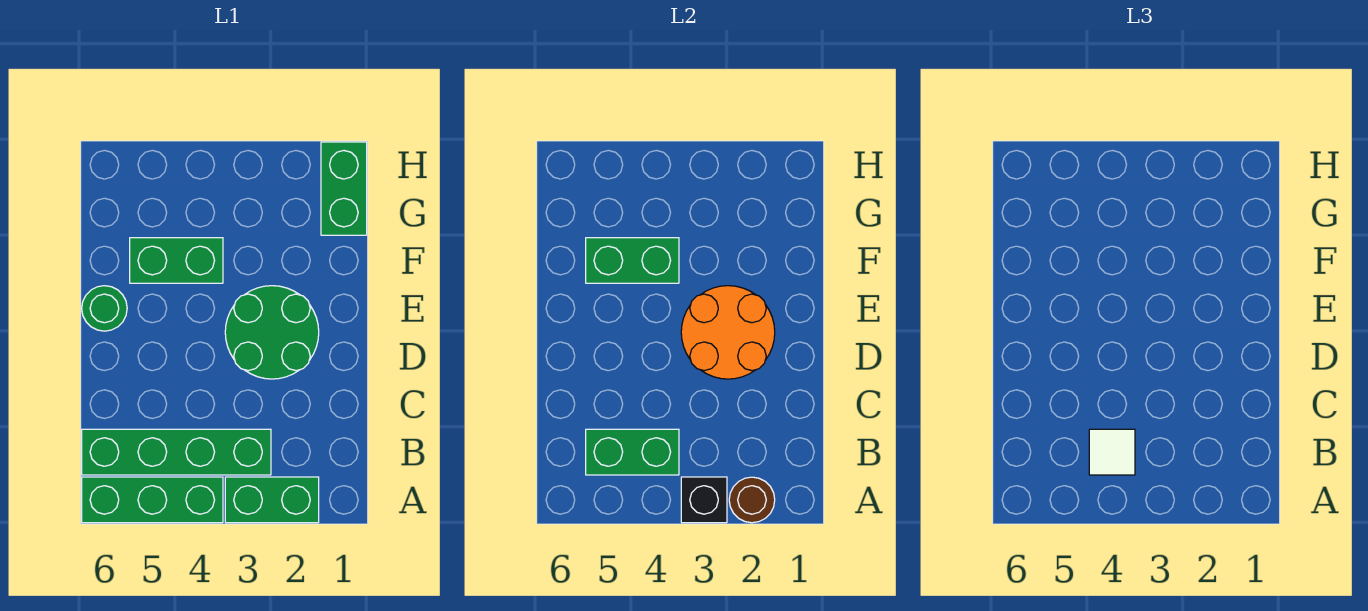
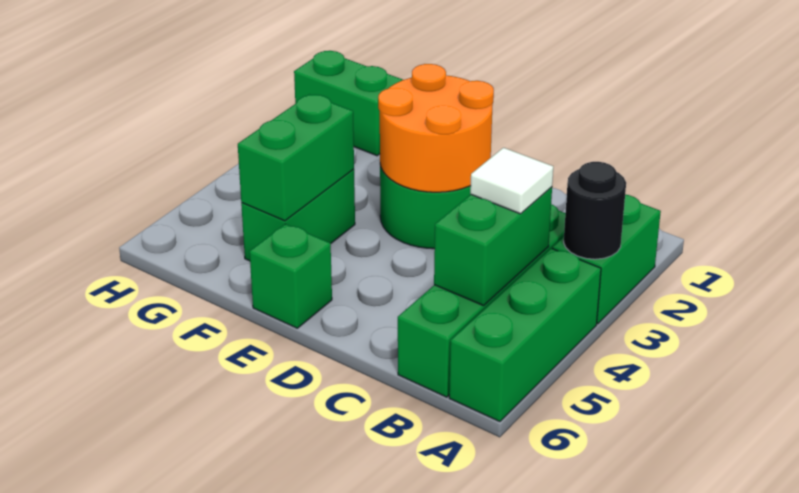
brown round brick A2 level 2 -> none
black brick A3 level 2 -> black round brick A3 level 2
green round brick E6 level 1 -> green brick E6 level 1

